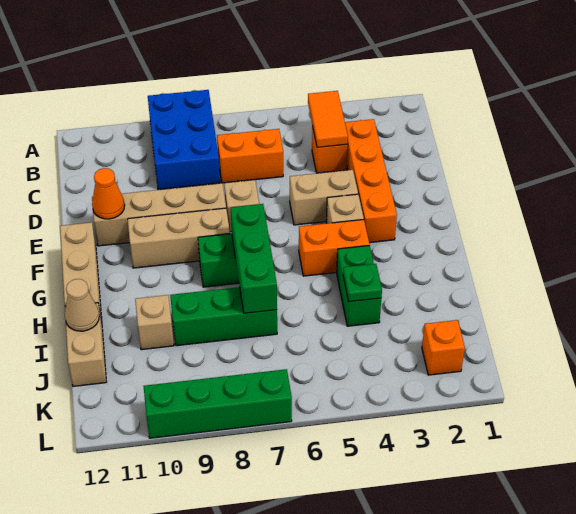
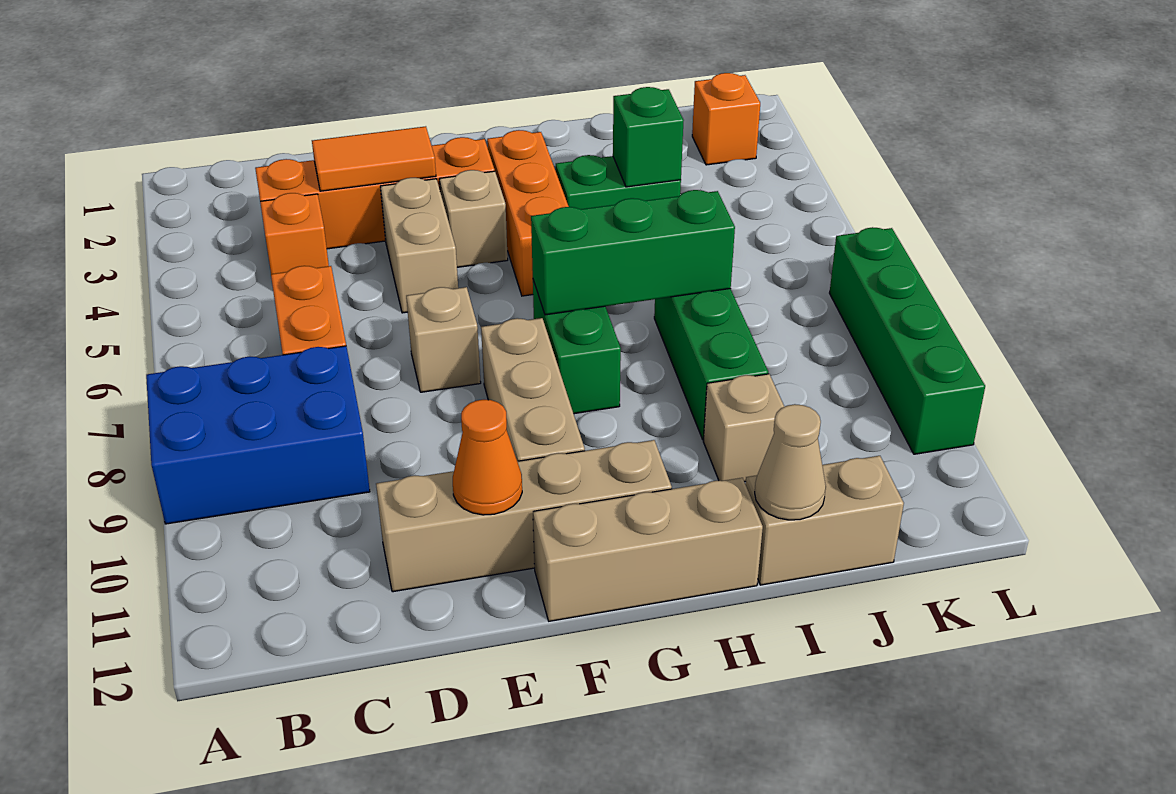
orange tile B4:C4 level 2 -> orange tile D3:E3 level 2
tan brick E8:E11 level 1 -> tan brick D11:G11 level 1
orange brick G4:G5 level 1 -> orange brick G3:G5 level 1
green plate I4 level 2 -> green brick I4 level 2

